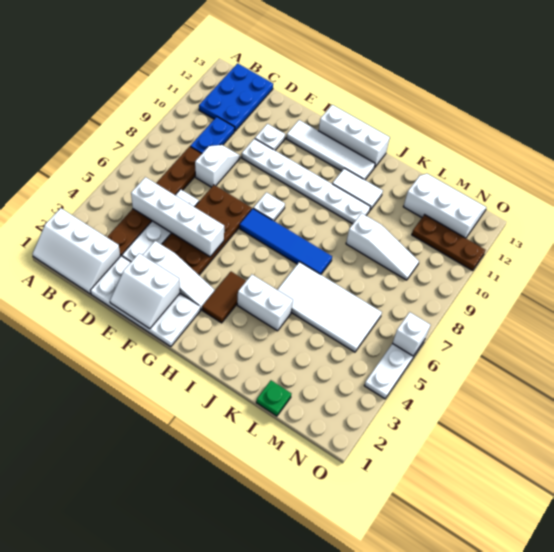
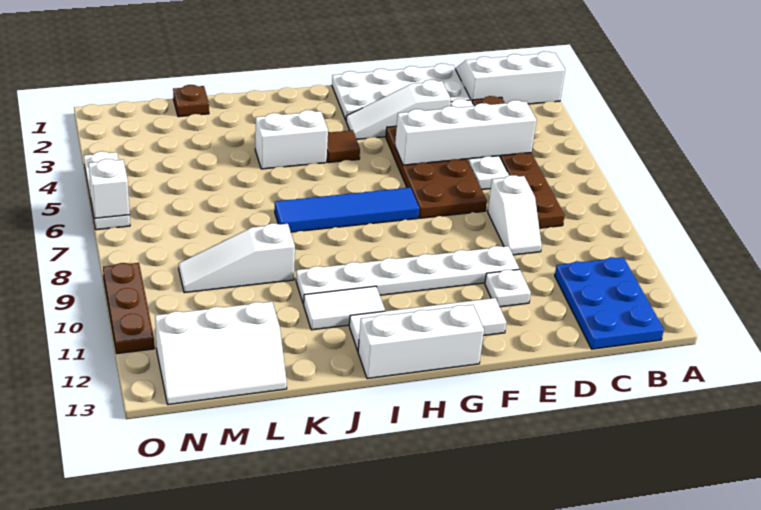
blue plate C9:C10 level 1 -> none
white slope E1:F2 level 2 top 2 -> none
white plate G8 level 1 -> none
brown tile H3:H4 level 1 -> brown tile H4 level 1
white tile J5:M6 level 1 -> none
green plate L1 level 1 -> brown plate L1 level 1
brown plate M11:O11 level 1 -> brown plate O9:O11 level 1

